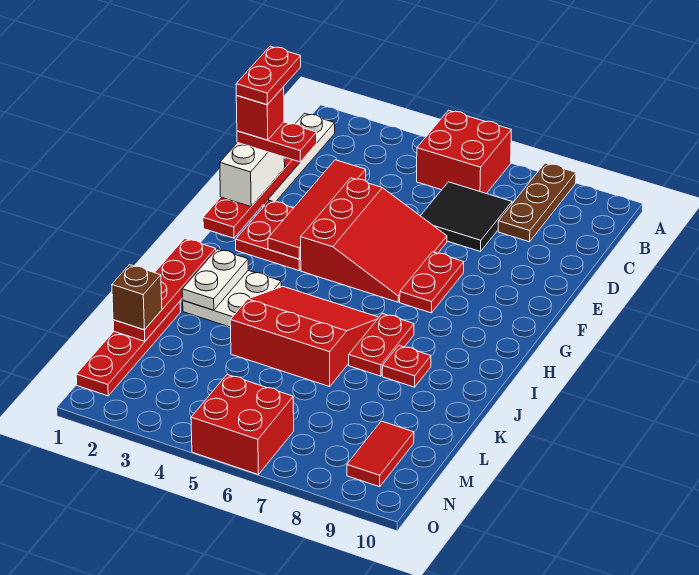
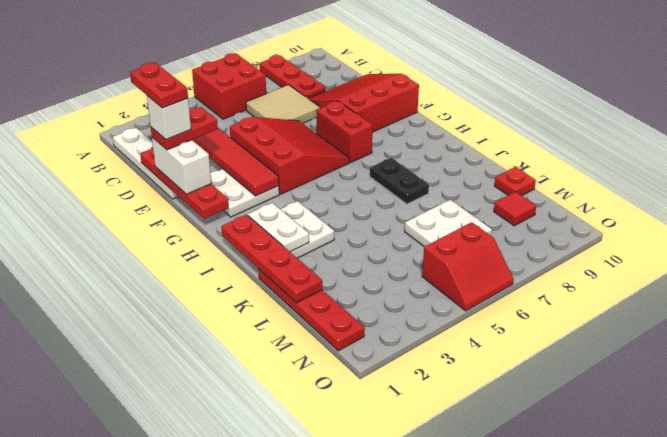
brown plate A8:C8 level 1 -> red plate A8:C8 level 1
black tile C6:D7 level 1 -> tan tile C6:D7 level 1
red brick E1 level 5 -> white brick E1 level 5
red plate F2:G3 level 1 -> white plate F2:G3 level 1
red plate F7:G7 level 1 -> red brick F7:G7 level 1
red slope I4:K6 level 1 top K -> red slope D8:F10 level 1 top F
red plate I7:J7 level 1 -> black plate I7:J7 level 1
red plate J8 level 1 -> red plate L10 level 1
brown brick L1 level 3 -> none
none -> white plate L6:M7 level 1
red tile M9:N9 level 1 -> red tile M9 level 1
red brick N5:O6 level 1 -> red slope N5:O6 level 1 top N

